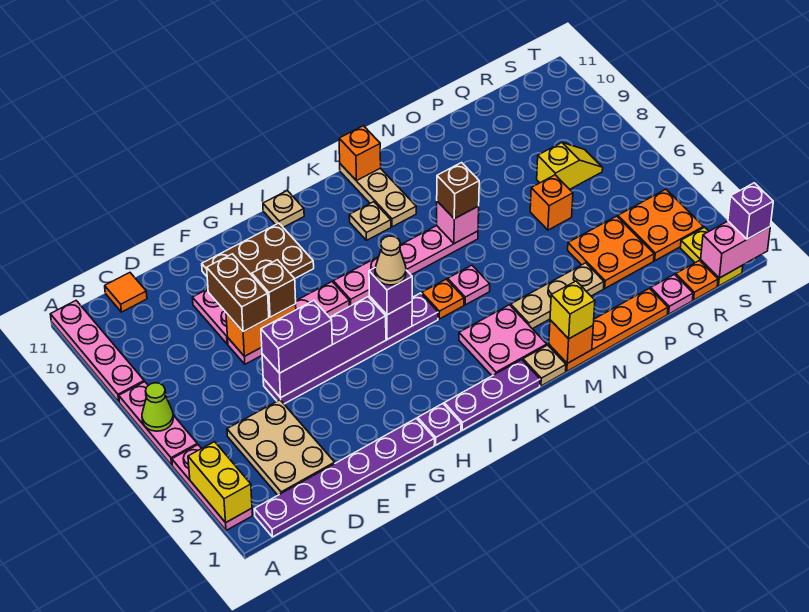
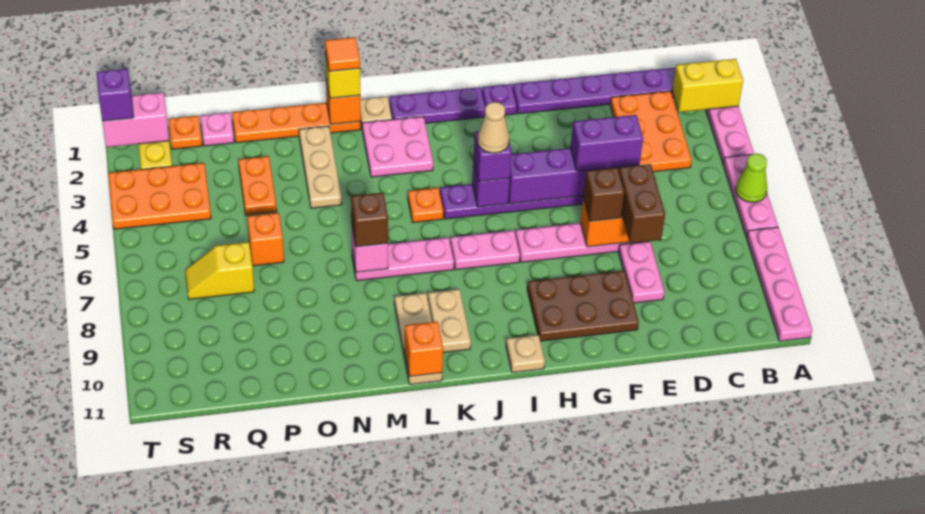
yellow brick A2:A3 level 2 -> yellow brick A2:B2 level 2
tan plate C2:D4 level 1 -> orange plate C2:D4 level 1
orange tile C11 level 1 -> orange tile M1 level 4
tan plate K9 level 1 -> tan plate K9:K10 level 1
pink plate L5 level 1 -> none
tan plate M3:O3 level 1 -> tan plate N2:N4 level 1
orange plate P3:Q4 level 1 -> orange plate P3:P4 level 1
orange plate R3:S4 level 1 -> orange plate R3:T4 level 1

